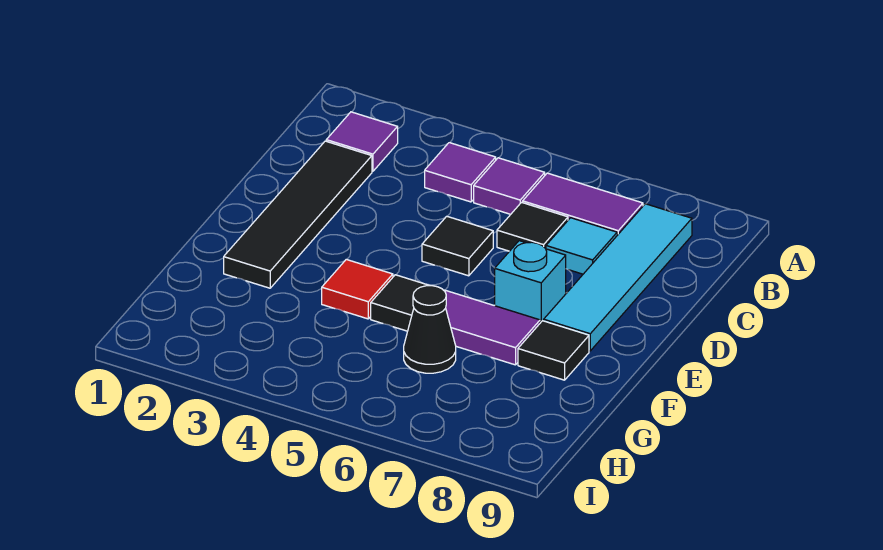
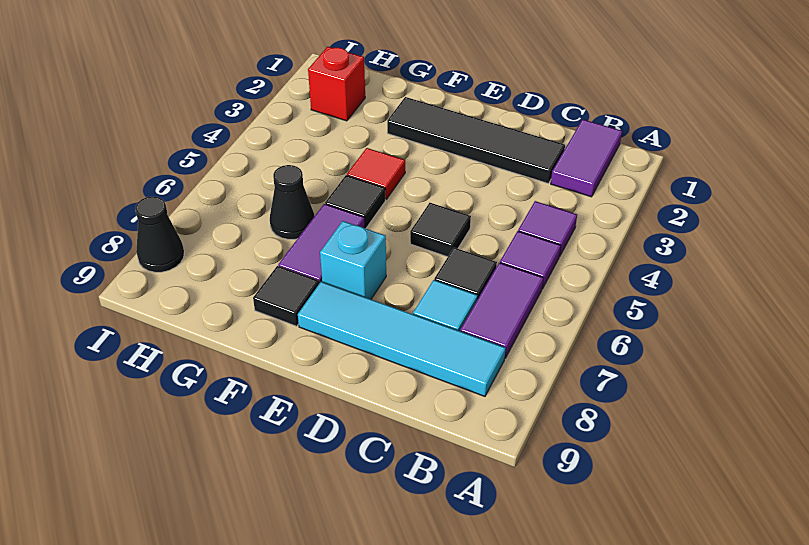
purple tile B2 level 1 -> purple tile B1:B2 level 1
none -> red brick H2 level 1
none -> black cone I8 level 1

